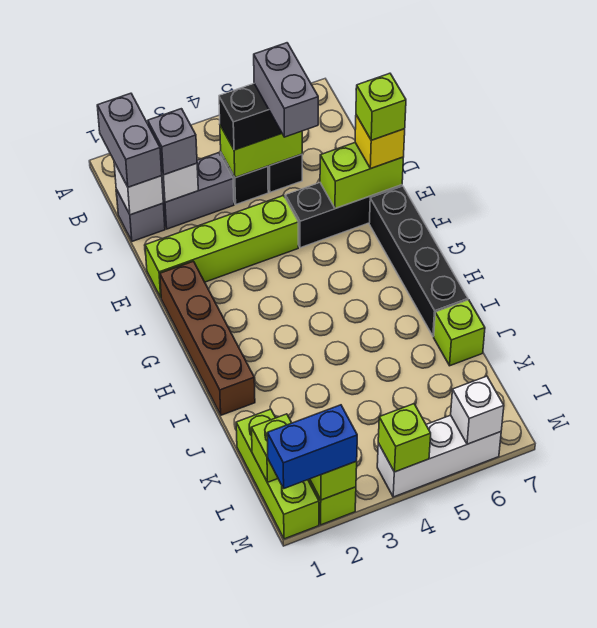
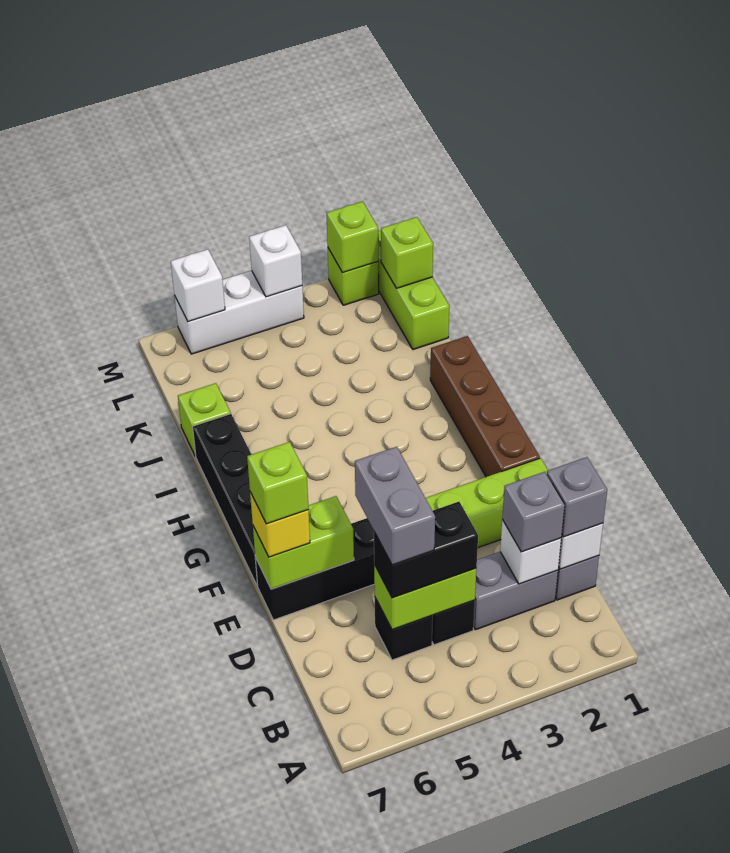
grey brick B1:C1 level 3 -> grey brick C1 level 3
blue brick M1:M2 level 3 -> none
lime brick M4 level 2 -> white brick M4 level 2

